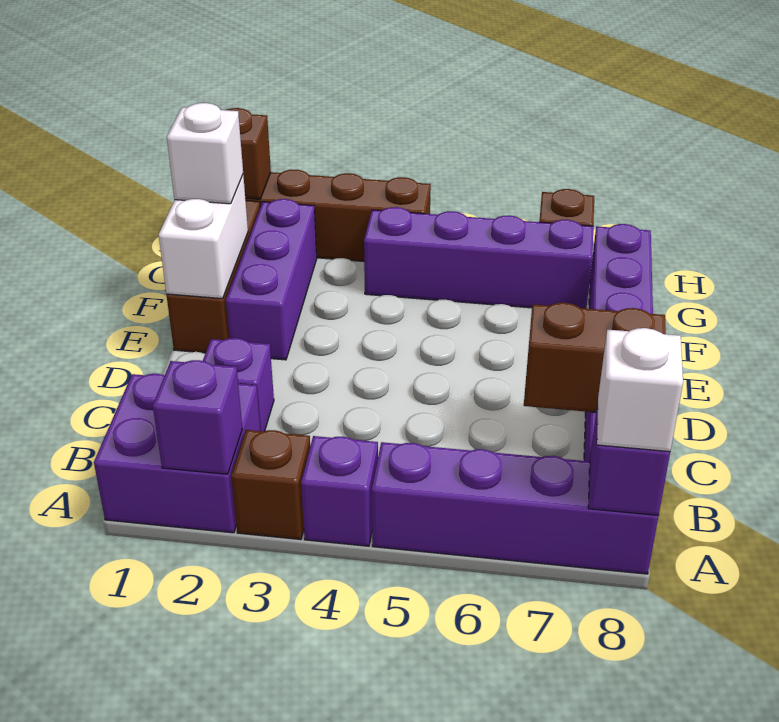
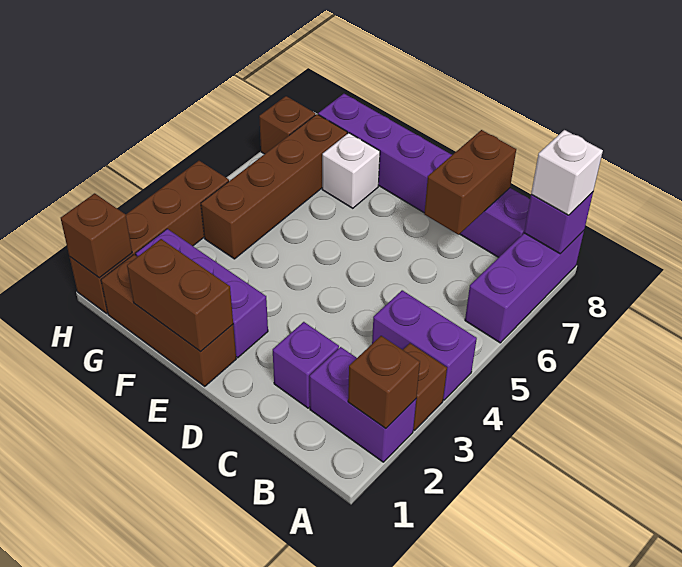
purple brick A1:B2 level 1 -> purple brick A2:B2 level 1
purple brick A2 level 2 -> brown brick A2 level 2
purple brick A4 level 1 -> purple brick A4:B4 level 1
purple brick A5:A8 level 1 -> purple brick A6:A8 level 1
white brick E1:F1 level 2 -> brown brick E1:F1 level 2
white brick F1 level 3 -> white brick F7 level 1
purple brick G4:G7 level 1 -> brown brick G4:G7 level 1

